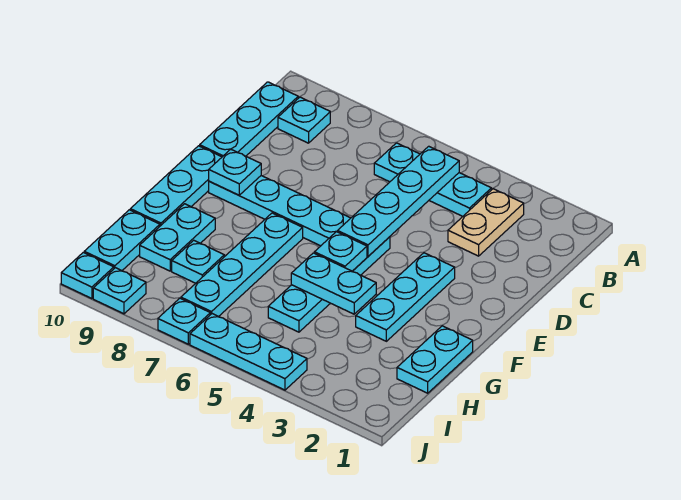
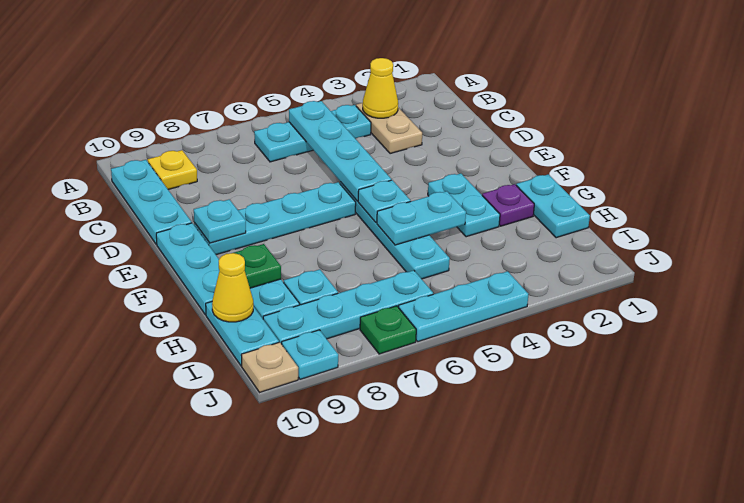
none -> yellow cone B3 level 2
cyan plate B9 level 1 -> yellow plate B9 level 1
cyan plate E3:G3 level 1 -> cyan plate F3:G3 level 1
cyan plate F7:I7 level 1 -> cyan plate I6:I9 level 1
none -> purple plate G2 level 1
none -> green plate G9 level 2
none -> yellow cone H10 level 2
cyan plate J7 level 1 -> green plate J7 level 1
cyan plate J10 level 1 -> tan plate J10 level 1

